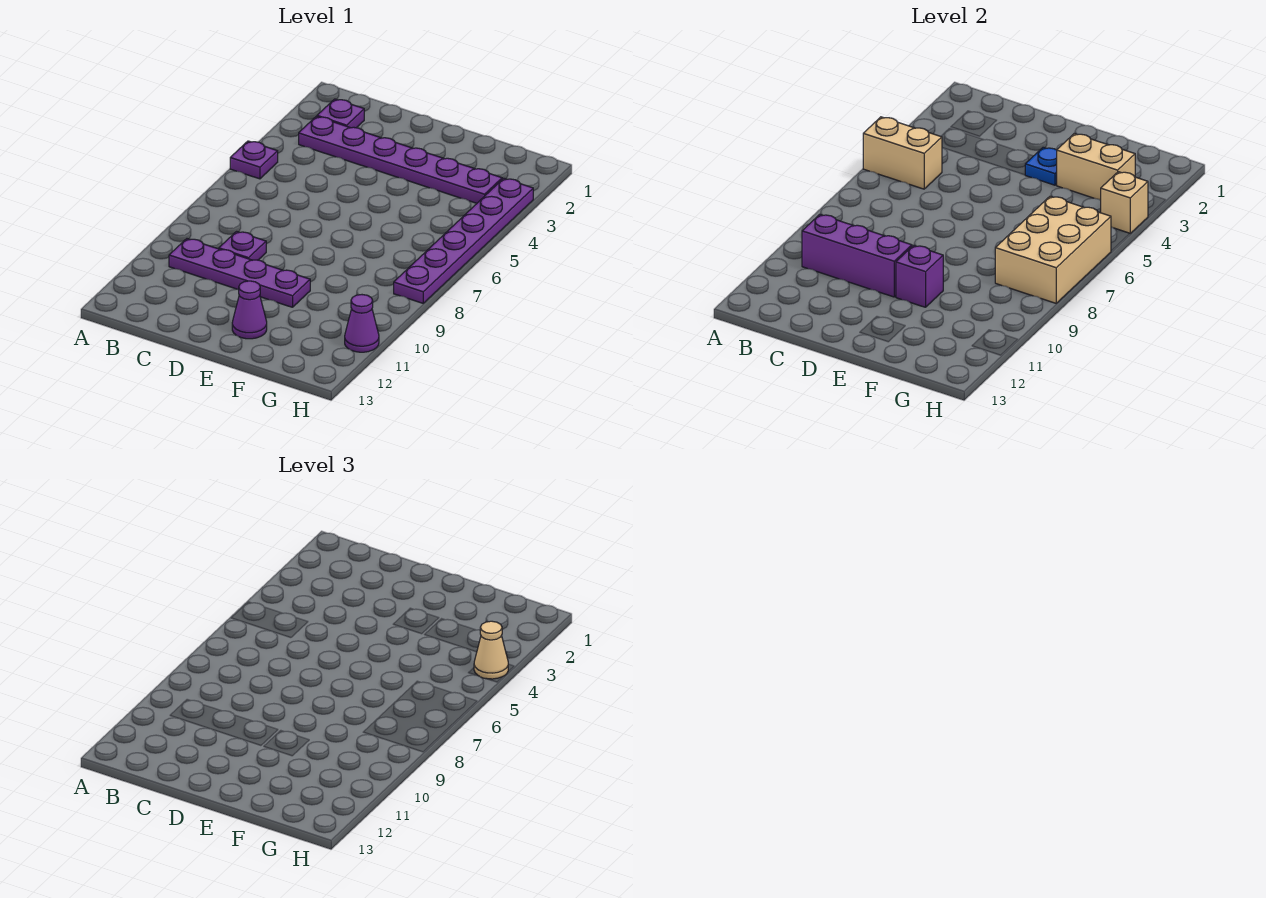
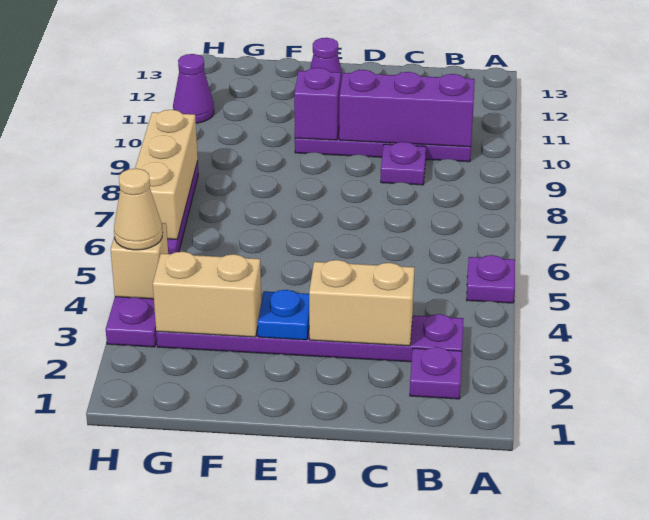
tan brick A5:B5 level 2 -> tan brick C3:D3 level 2
tan brick G6:H8 level 2 -> tan brick H6:H8 level 2

